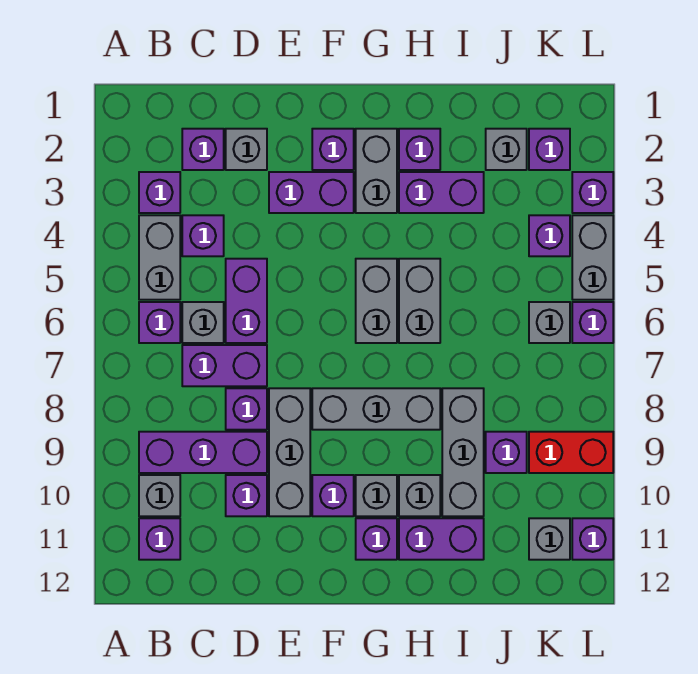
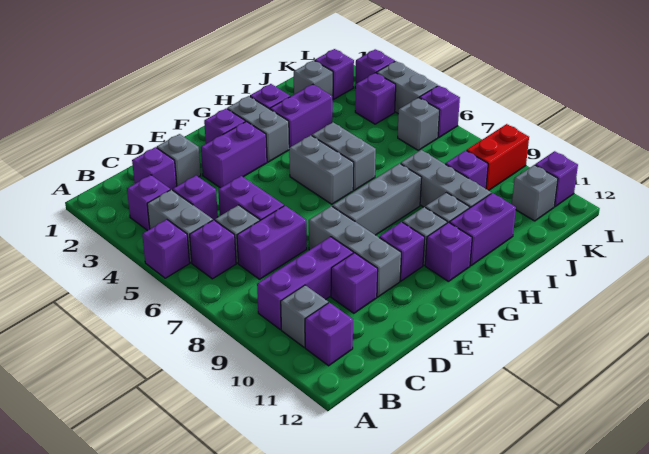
purple brick D8 level 1 -> purple brick A5 level 1

